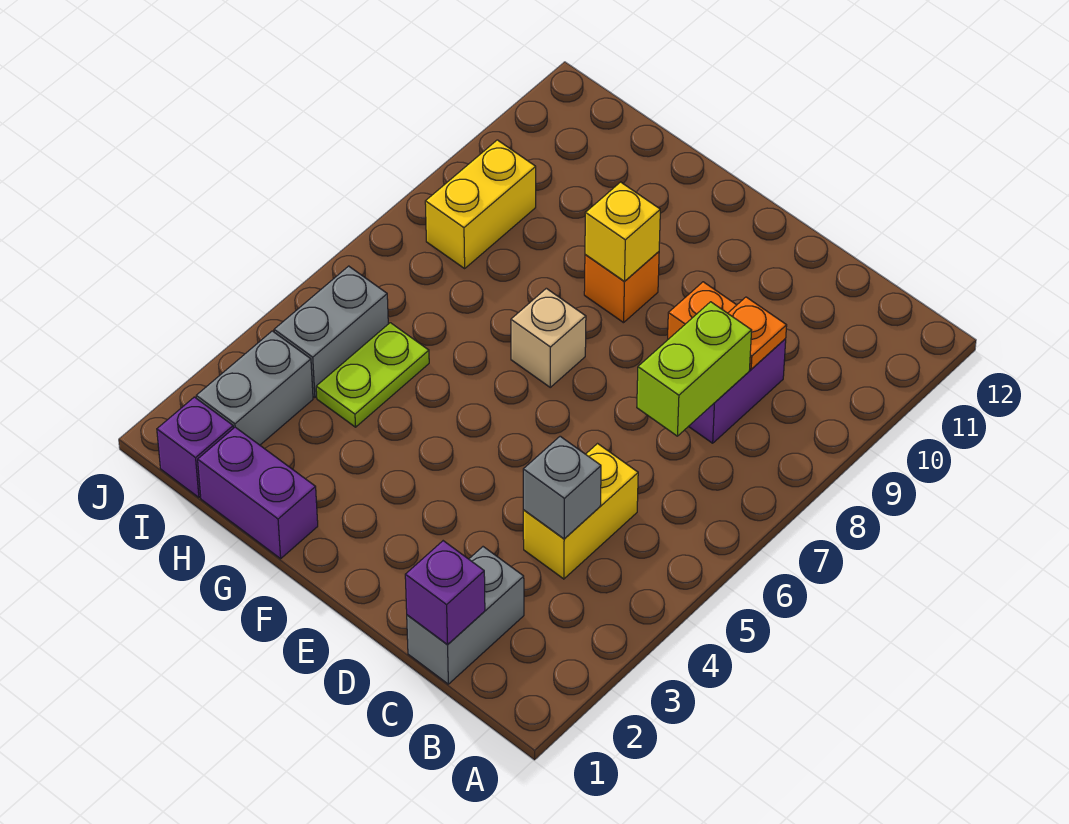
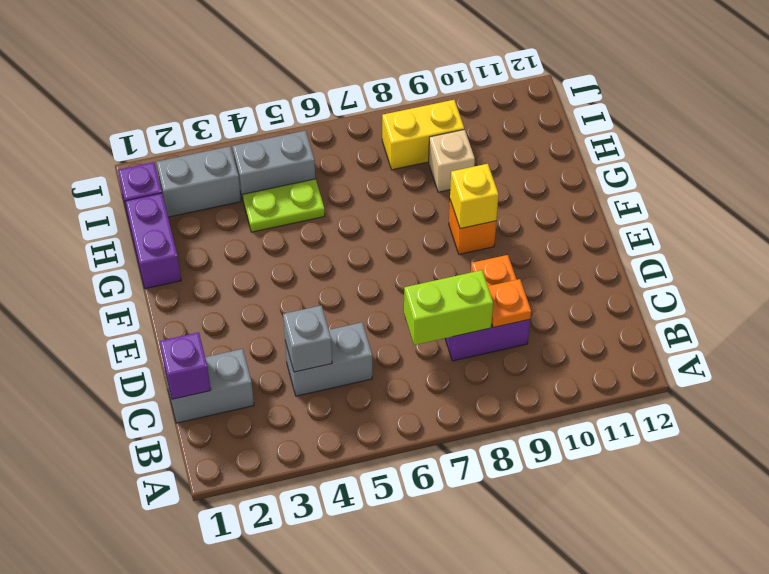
yellow brick C4:C5 level 1 -> grey brick C4:C5 level 1
tan brick F7 level 1 -> tan brick H9 level 1

